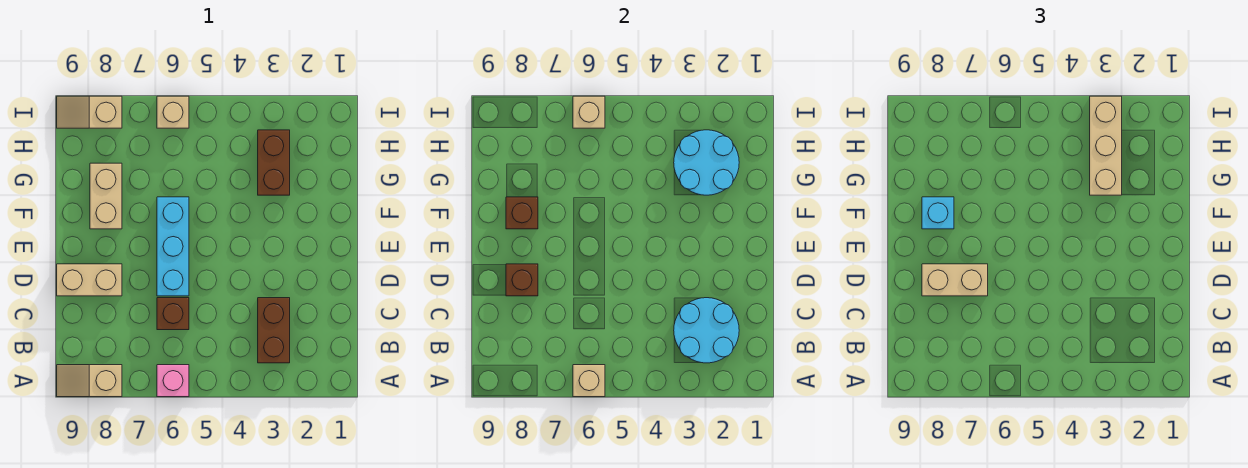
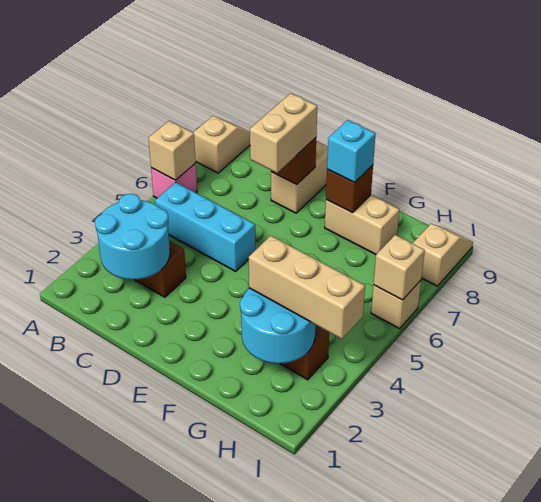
brown brick C6 level 1 -> none
cyan brick D6:F6 level 1 -> cyan brick B5:D5 level 1

